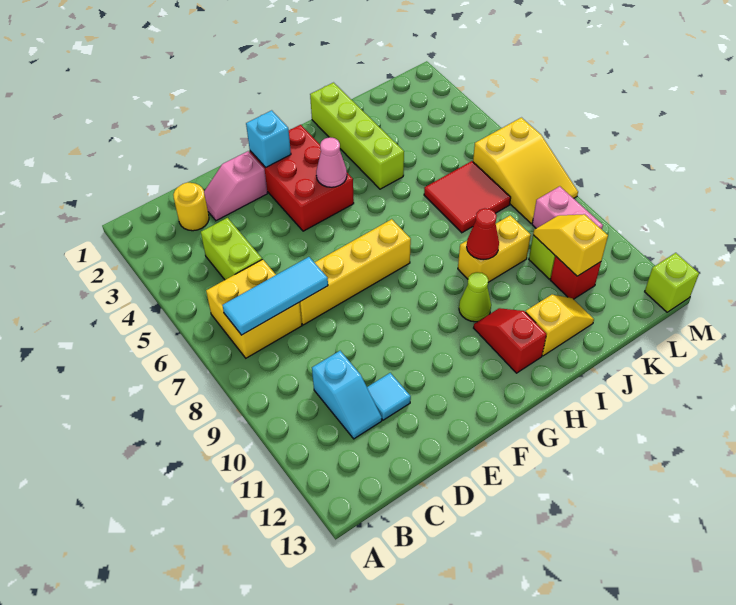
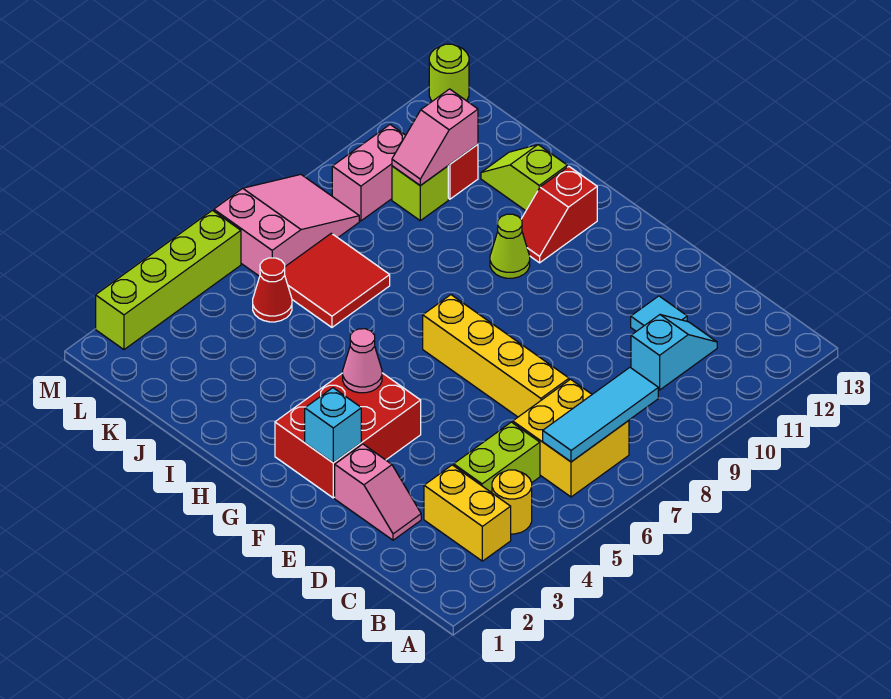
cyan tile B7:D7 level 2 -> cyan tile B6:B8 level 2
yellow round brick C2 level 1 -> yellow round brick B4 level 1
lime brick I1:I4 level 1 -> lime brick M2:M5 level 1
yellow brick I9:J9 level 1 -> yellow brick B3:C3 level 1
red cone I9 level 2 -> red cone K5 level 1
yellow slope I12:J12 level 1 top I -> lime slope I12:J12 level 1 top I
yellow slope K10:K11 level 2 top 11 -> pink slope K10:K11 level 2 top 11
yellow slope L6:M8 level 1 top 6 -> pink slope L6:M8 level 1 top 6
lime brick M13 level 1 -> lime round brick M13 level 1

